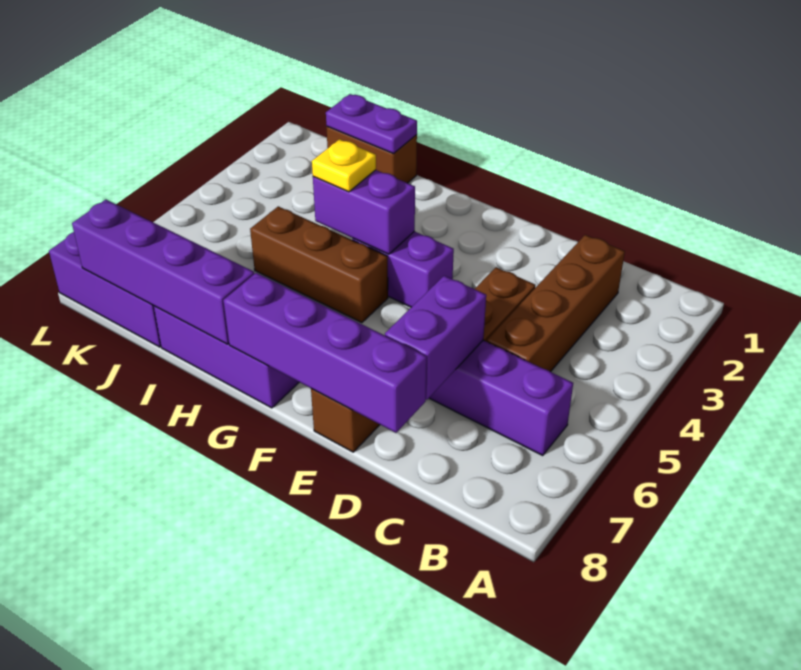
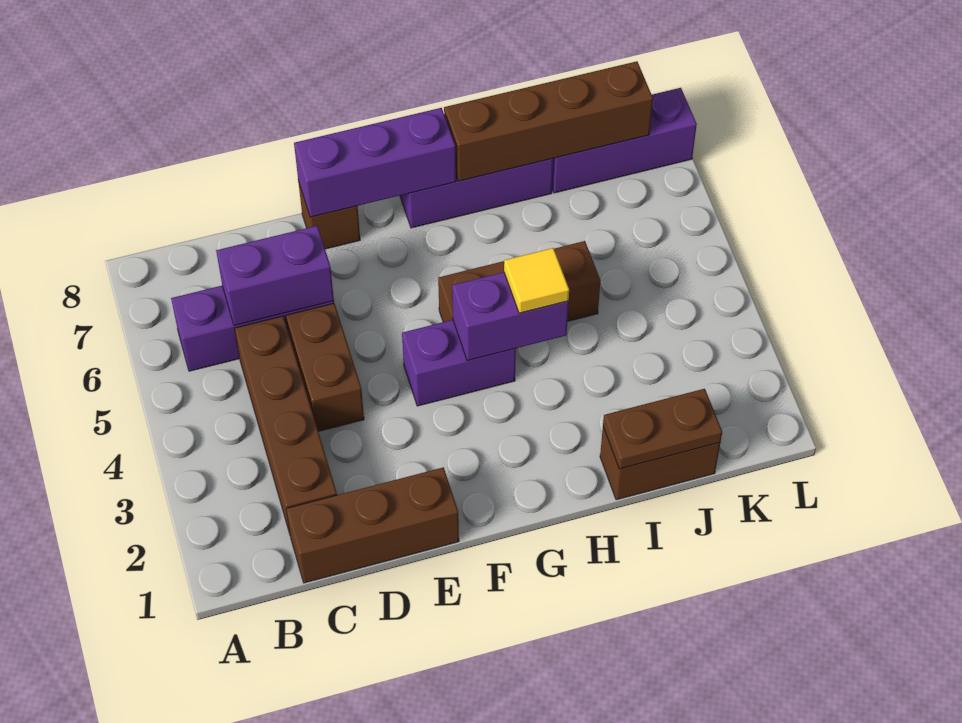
none -> brown brick C1:E1 level 1
purple brick D6:D7 level 2 -> purple brick C6:D6 level 2
purple brick D8:G8 level 2 -> purple brick E8:G8 level 2
yellow plate H4 level 3 -> yellow tile H4 level 3
purple brick H8:K8 level 2 -> brown brick H8:K8 level 2
purple plate I1:J1 level 2 -> brown plate I1:J1 level 2

